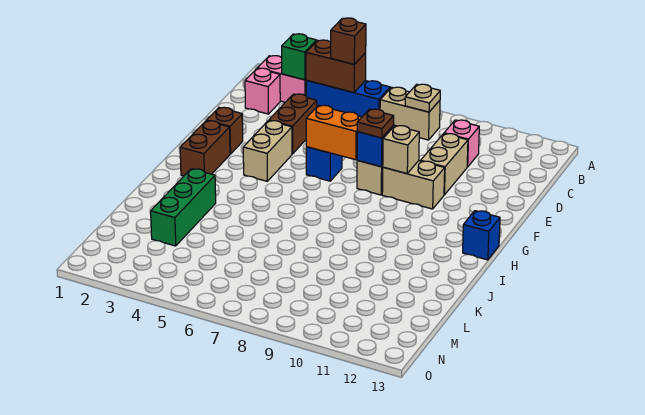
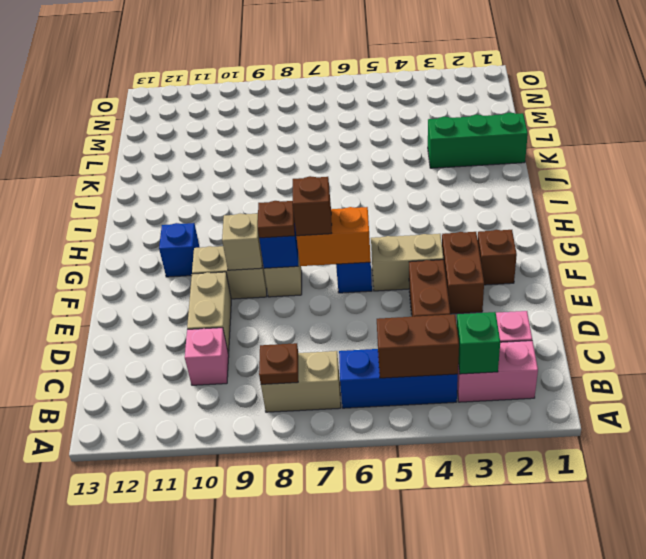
brown brick B5 level 3 -> brown brick F7 level 3
tan plate B8 level 2 -> brown plate B8 level 2
tan brick F4:G4 level 1 -> tan brick F4:F5 level 1
brown brick G2:H2 level 1 -> brown brick E3:F3 level 1
blue brick H13 level 1 -> blue brick G11 level 1
green brick J3:L3 level 1 -> green brick K1:K3 level 1

